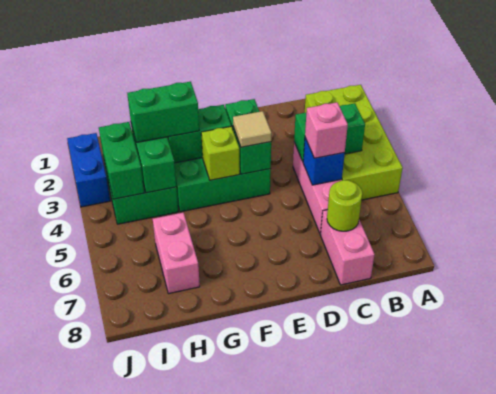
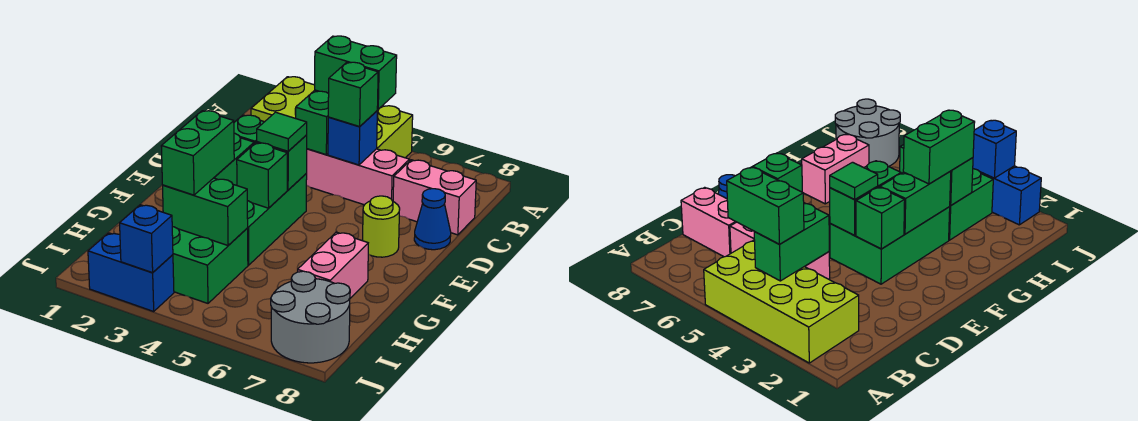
pink brick C5 level 3 -> green brick C5 level 3
lime round brick C7 level 2 -> lime round brick E7 level 1
none -> blue cone D8 level 1
tan tile E4 level 3 -> green tile E4 level 3
lime brick F4 level 2 -> green brick F4 level 2
pink brick H6:H7 level 1 -> pink brick G7:H7 level 1
green brick I3:I4 level 2 -> green brick B4:B5 level 3
none -> grey round brick I7:J8 level 1
none -> blue brick J3 level 2

